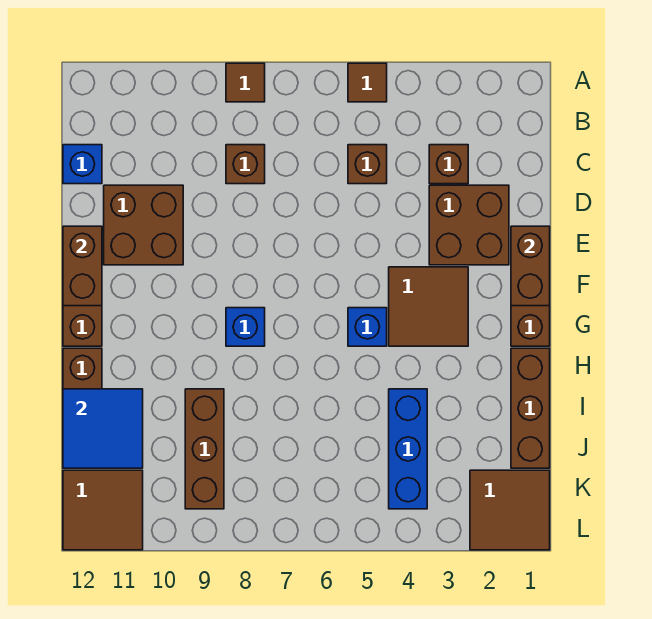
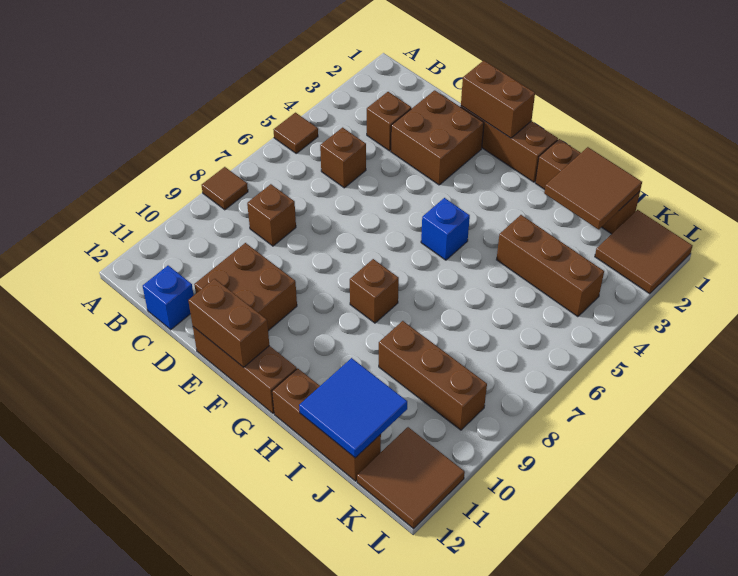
brown tile F3:G4 level 1 -> brown tile I1:J2 level 2
blue brick G8 level 1 -> brown brick G8 level 1
blue brick I4:K4 level 1 -> brown brick I4:K4 level 1

